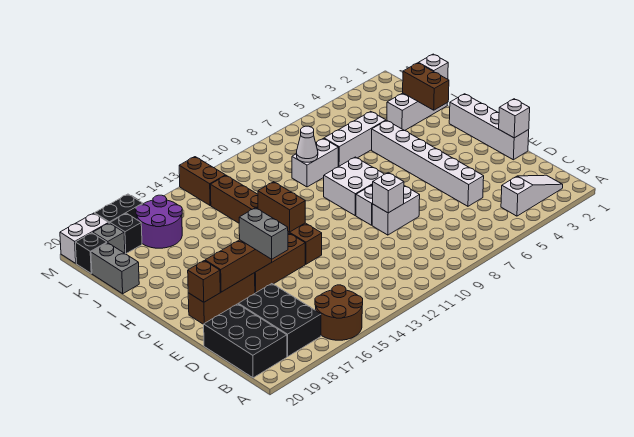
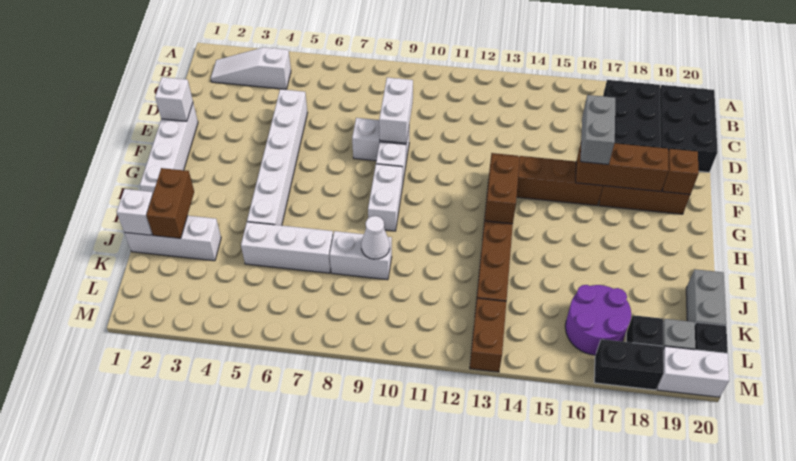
brown round brick A15:B16 level 1 -> none
white brick E9 level 2 -> white brick D9:E9 level 2
white brick G8:H9 level 1 -> white brick G9:H9 level 1

